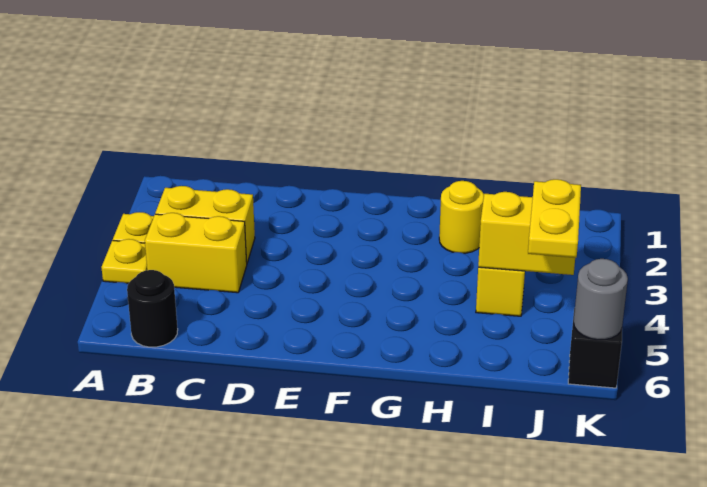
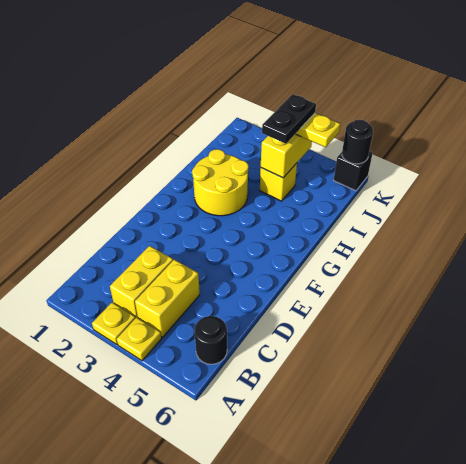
yellow round brick H2 level 1 -> yellow round brick G2:H3 level 1
none -> black plate I4:J4 level 4
grey round brick K6 level 2 -> black round brick K6 level 2

